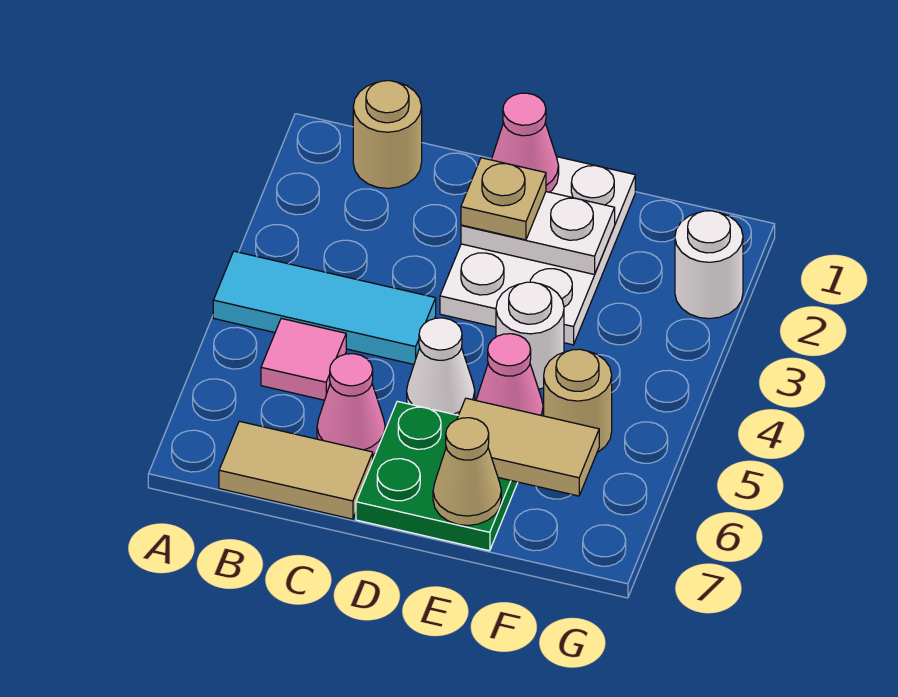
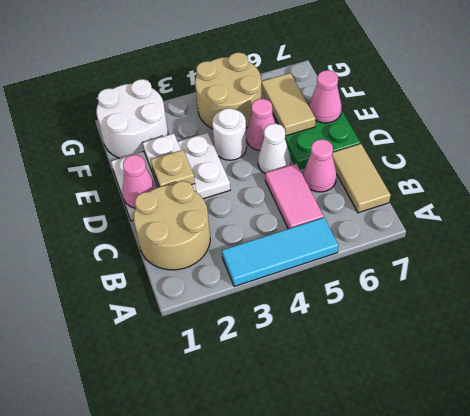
cyan tile A4:C4 level 1 -> cyan tile A3:A5 level 1
tan round brick B1 level 1 -> tan round brick B1:C2 level 1
pink tile B5 level 1 -> pink tile B5:C5 level 1
tan cone E7 level 2 -> pink cone E7 level 2
tan round brick F5 level 1 -> tan round brick F4:G5 level 1
white round brick G2 level 1 -> white round brick F1:G2 level 1

